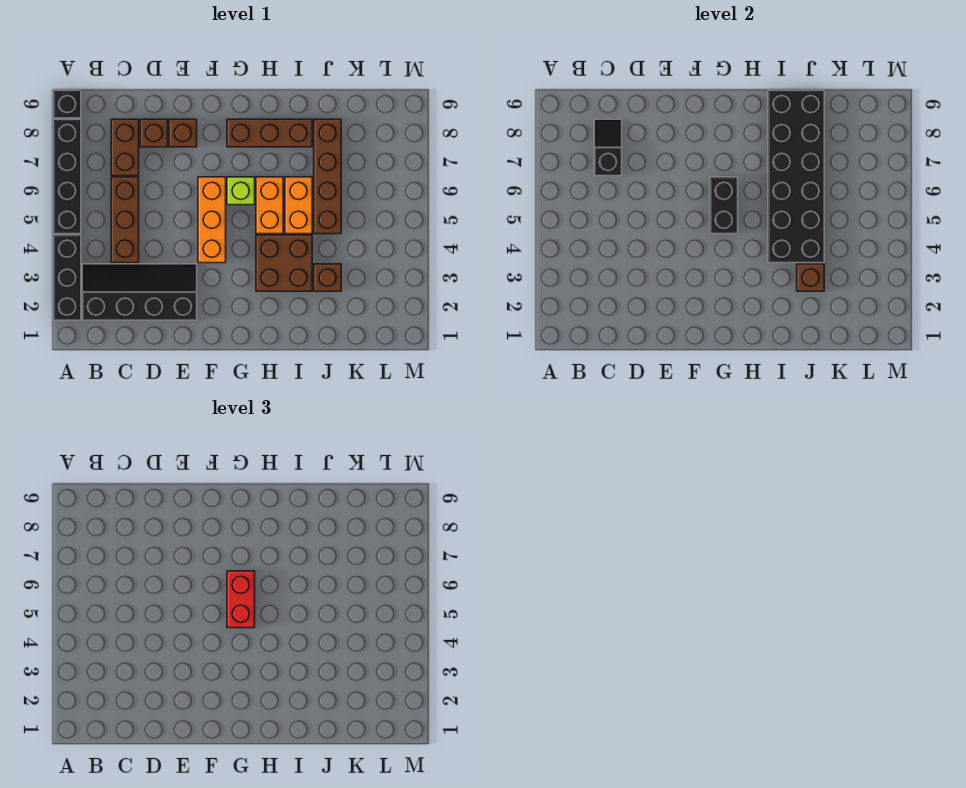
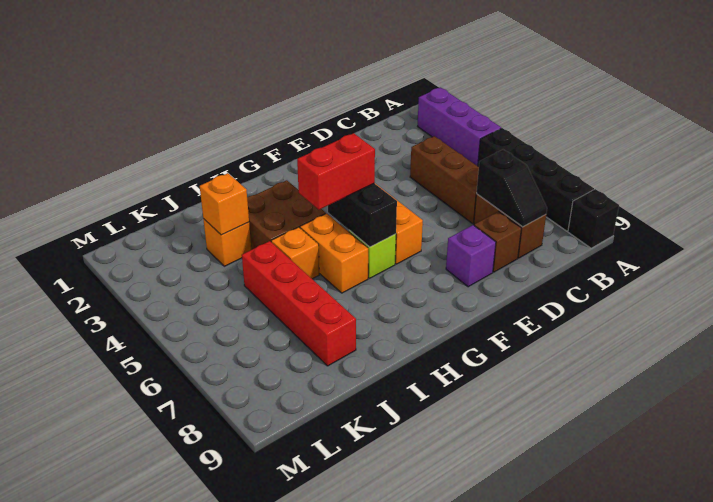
black brick A2:A4 level 1 -> purple brick A2:A4 level 1
black slope B2:E3 level 1 top 2 -> none
brown brick E8 level 1 -> purple brick E8 level 1
red brick G5:G6 level 3 -> red brick G5:H5 level 3
brown brick G8:I8 level 1 -> none
black brick I4:J9 level 2 -> none
orange brick I5:I6 level 1 -> orange brick I5 level 1
brown brick J3 level 1 -> orange brick J3 level 1
brown brick J3 level 2 -> orange brick J3 level 2
brown brick J5:J8 level 1 -> red brick J5:J8 level 1

